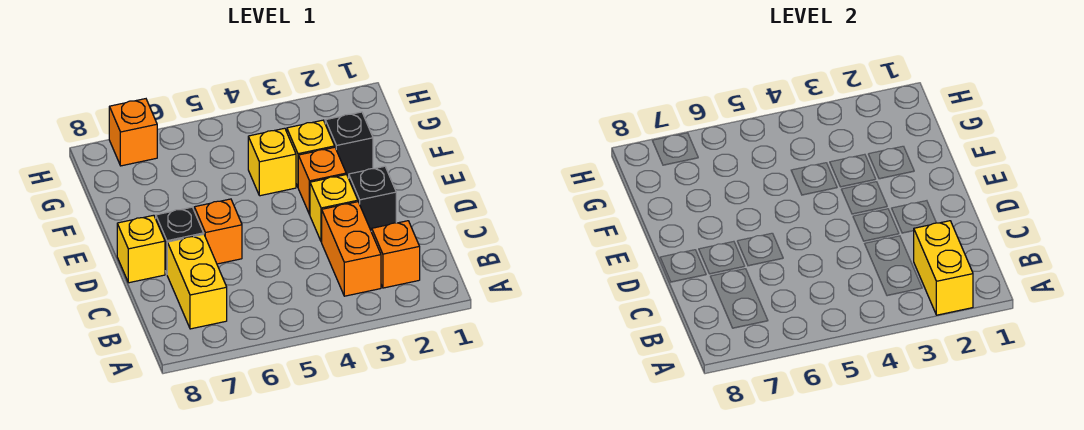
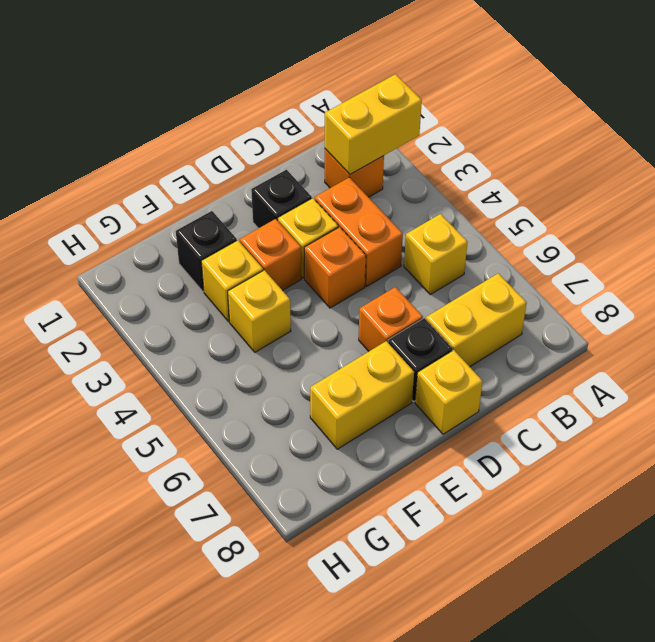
orange brick B3:C3 level 1 -> orange brick C3:C4 level 1
none -> yellow brick B5 level 1
none -> yellow brick E7:F7 level 1
orange brick H7 level 1 -> orange brick D4 level 1

